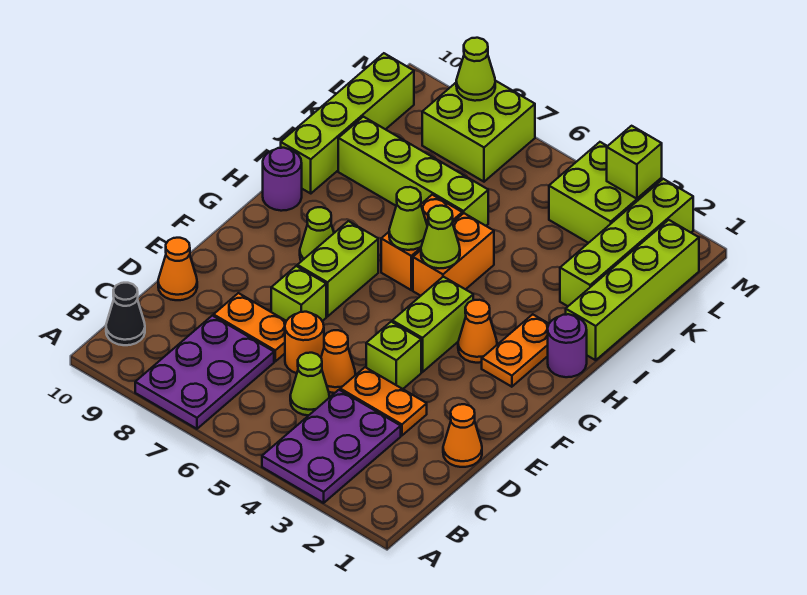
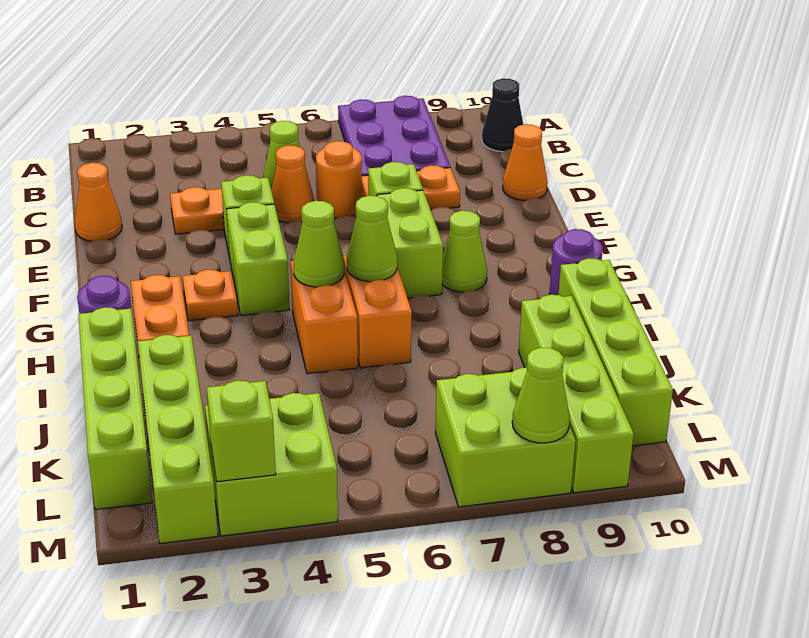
purple plate A3:C4 level 1 -> none
orange cone G3 level 1 -> orange plate G3 level 1
lime brick J6:J9 level 1 -> lime brick J9:M9 level 1

